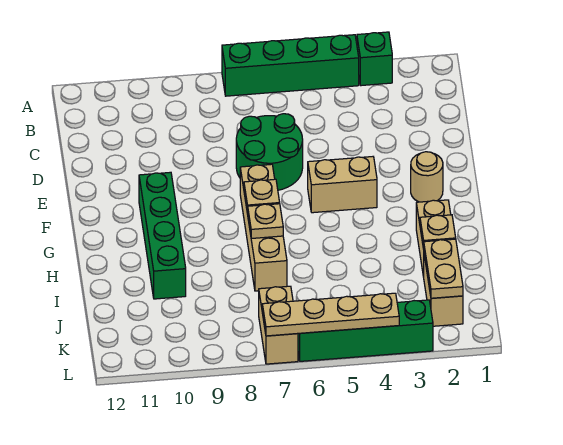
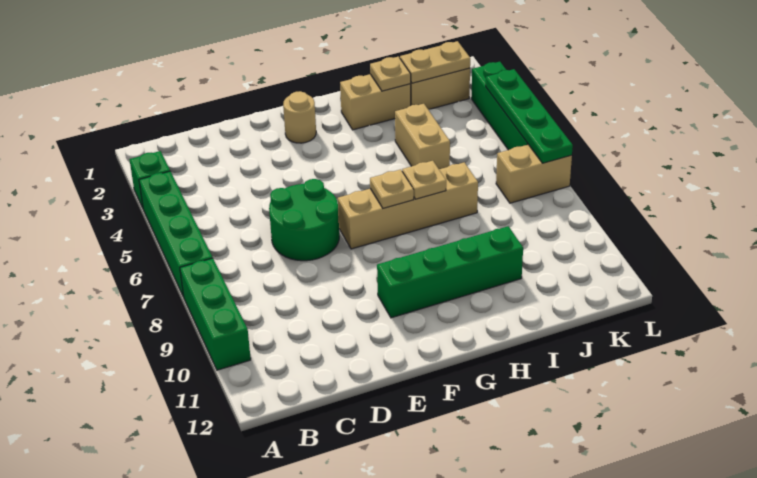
none -> green brick A8:A10 level 1
tan brick F4:F5 level 1 -> tan brick I4:I5 level 1
tan plate L4:L7 level 2 -> green plate L4:L7 level 2

